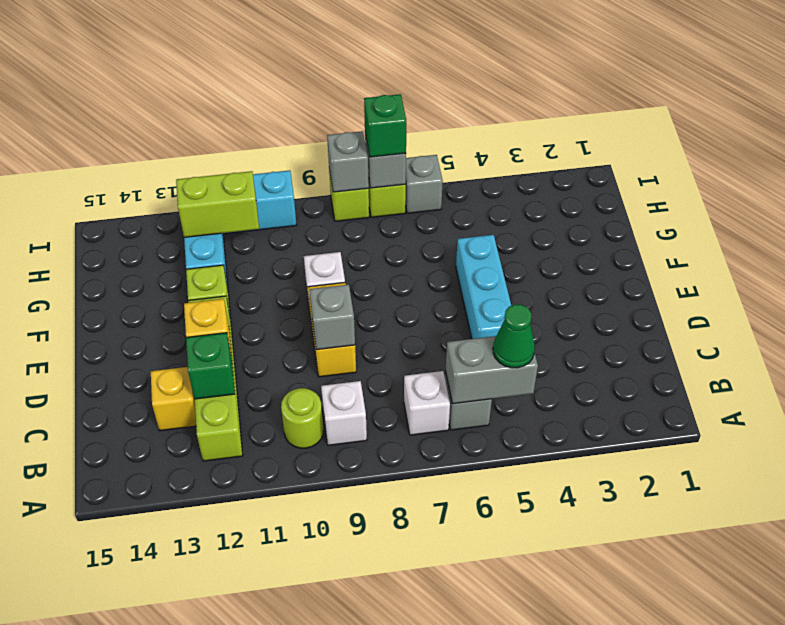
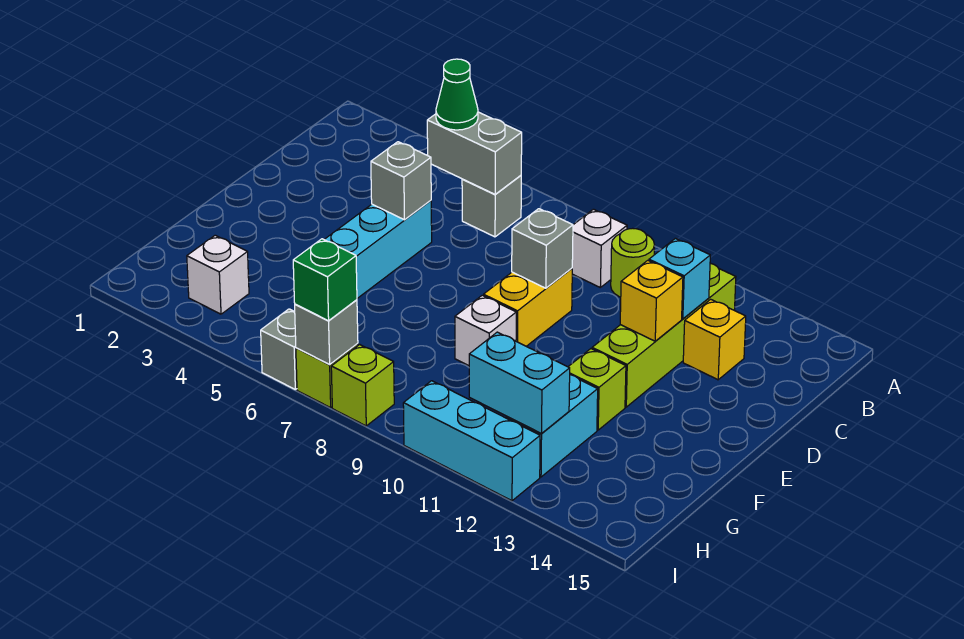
white brick B7 level 1 -> white brick H3 level 1
green brick C12 level 2 -> cyan brick C12 level 2
lime brick H11:H12 level 2 -> cyan brick H11:H12 level 2
grey brick I8 level 2 -> grey brick D5 level 2

